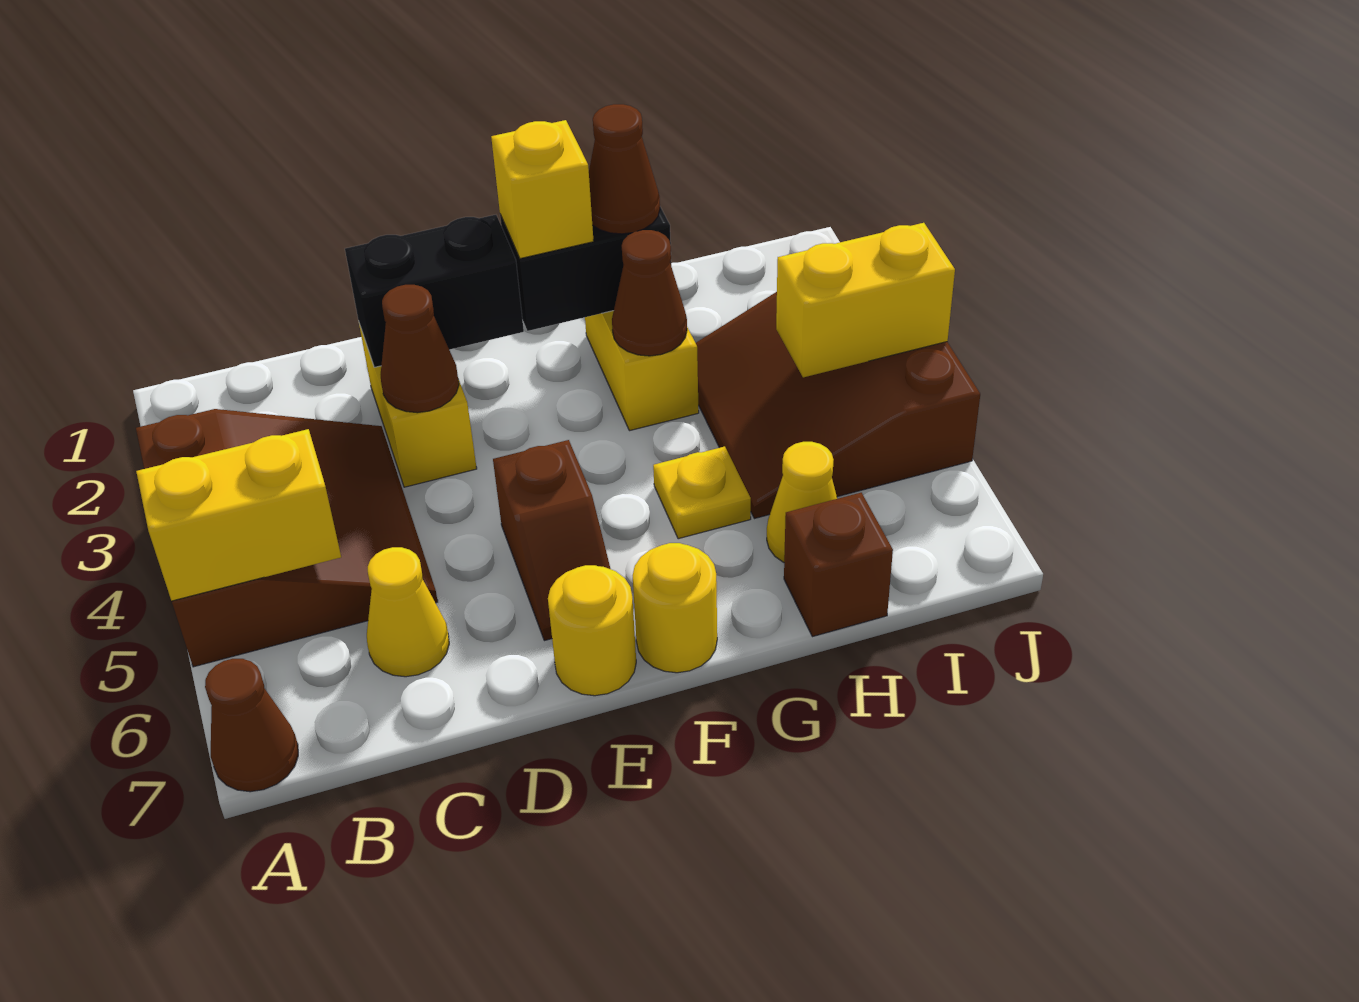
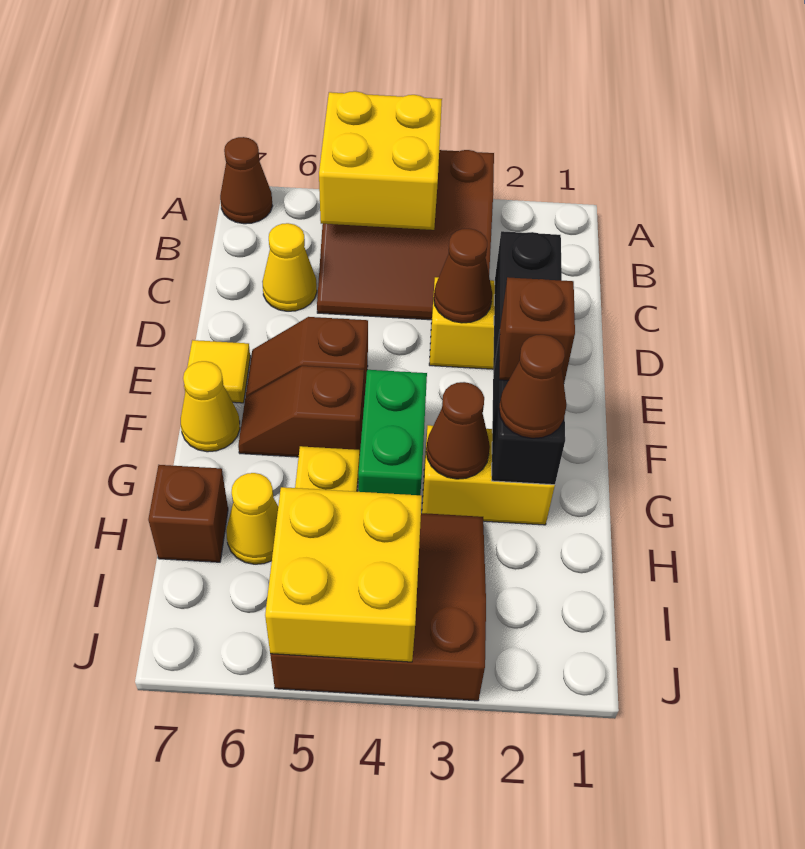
yellow brick A5:B5 level 2 -> yellow brick A4:B5 level 2
yellow round brick E7 level 1 -> yellow tile E7 level 1
yellow brick F2 level 3 -> brown brick F2 level 3
none -> green brick F4:G4 level 1
none -> brown slope F5:F6 level 1 top 5
yellow round brick F7 level 1 -> yellow cone F7 level 1
yellow brick I4:J4 level 2 -> yellow brick I4:J5 level 2

